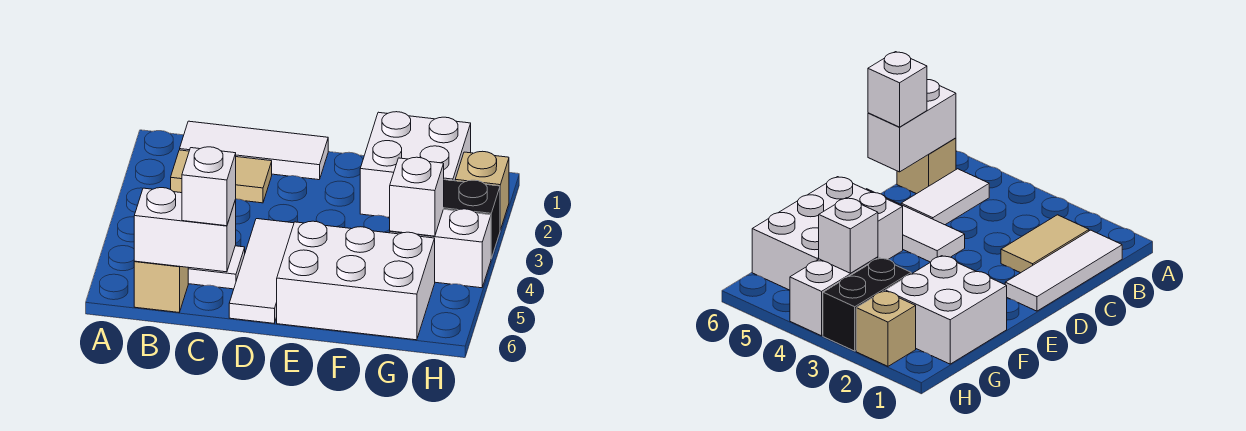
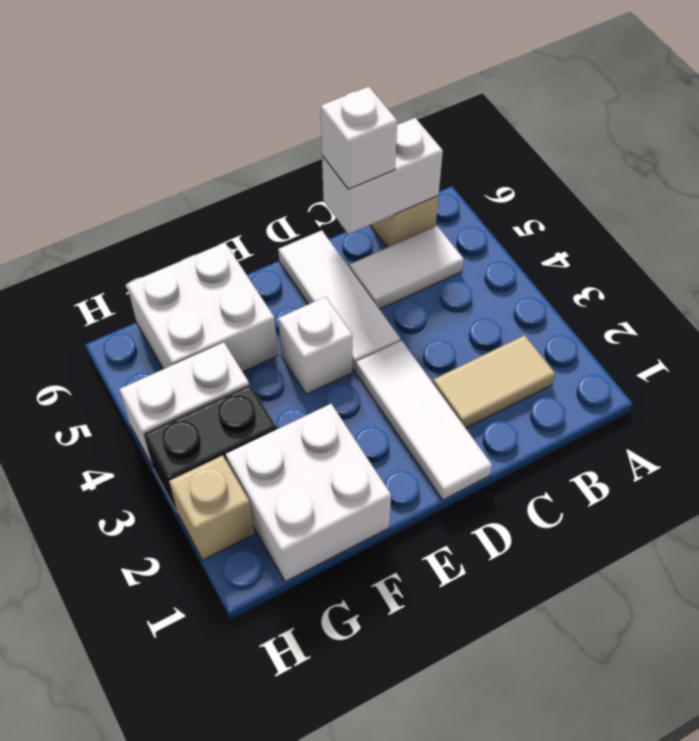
white tile B1:D1 level 1 -> white tile D1:D3 level 1
white brick E5:G6 level 1 -> white brick F5:G6 level 1
white brick G4 level 2 -> white brick E4 level 1

